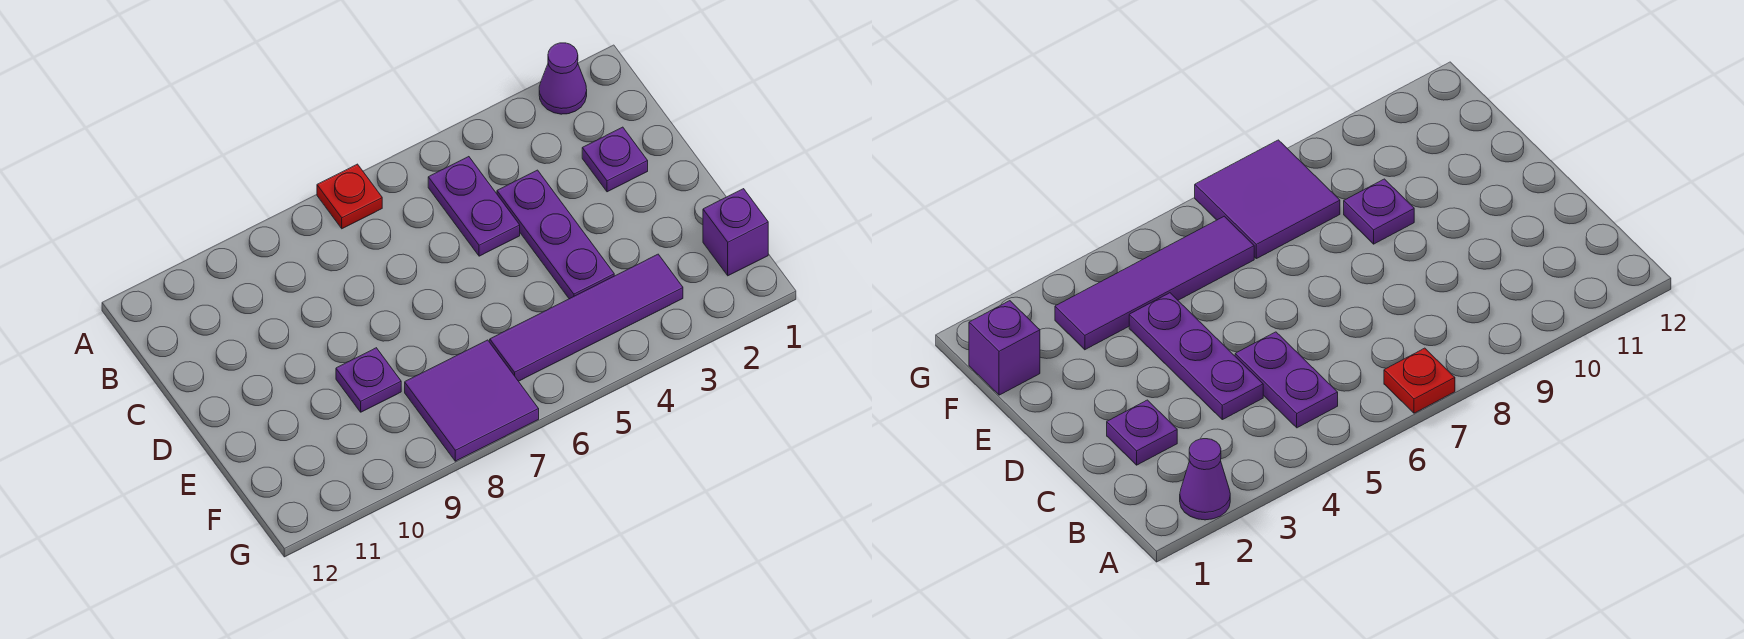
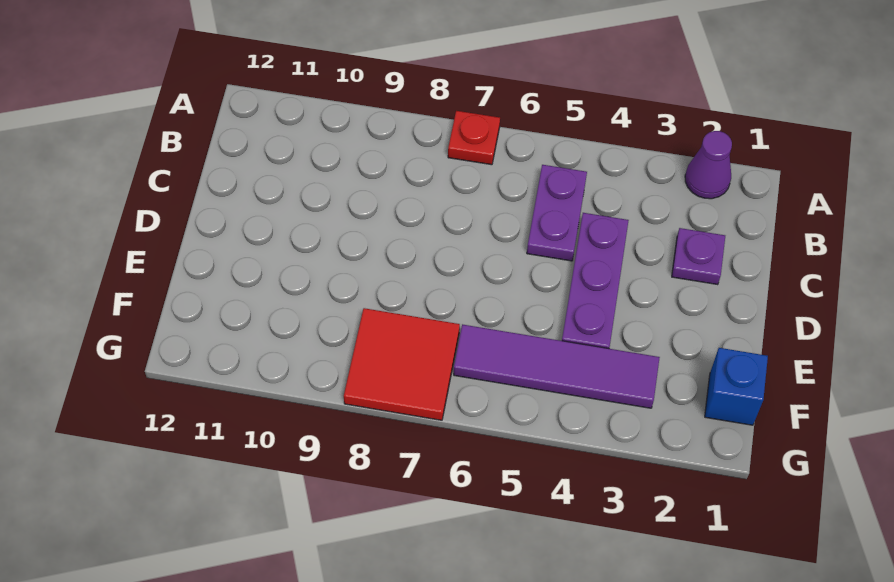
purple plate E9 level 1 -> none
purple brick F1 level 1 -> blue brick F1 level 1
purple tile F7:G8 level 1 -> red tile F7:G8 level 1

